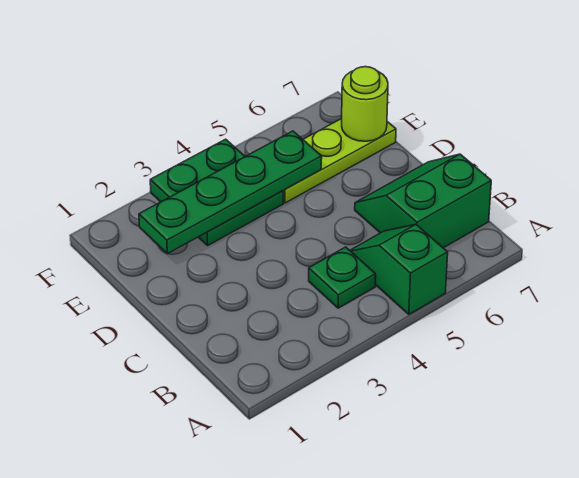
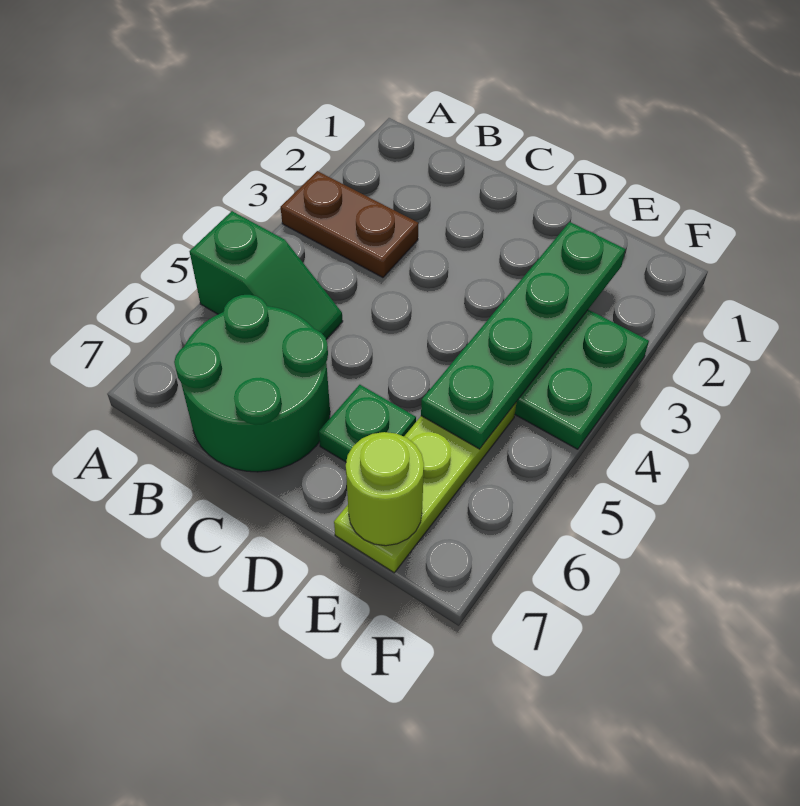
none -> brown plate A3:B3 level 1
green plate B4 level 1 -> green plate D6 level 1
green slope B6:C7 level 1 top B -> green round brick B6:C7 level 1

